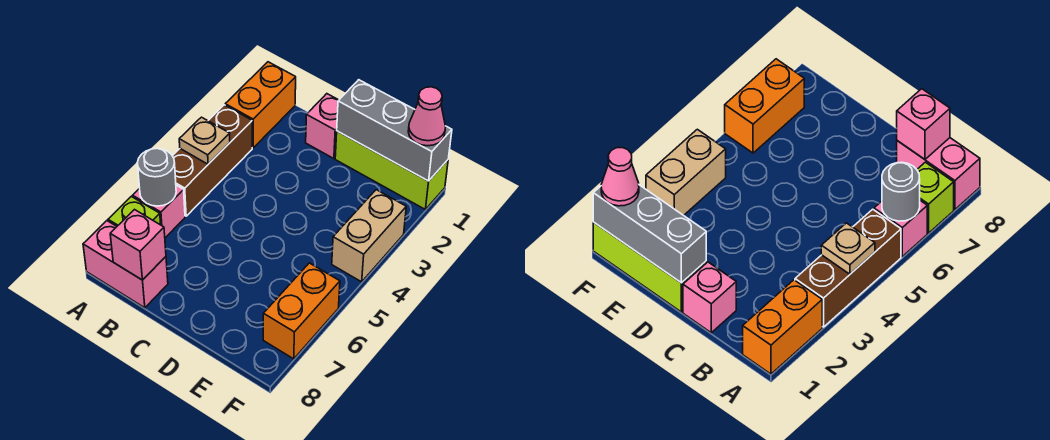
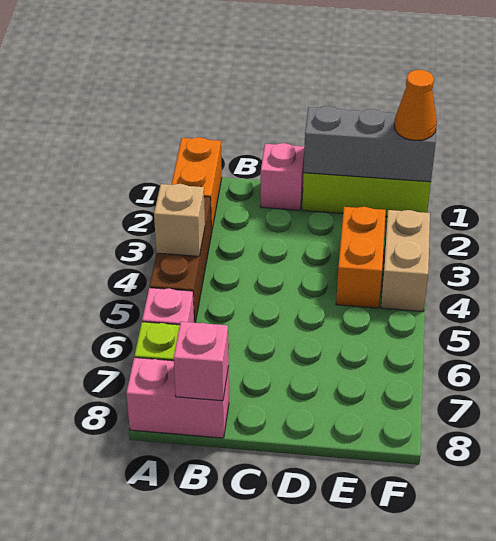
tan plate A4 level 2 -> tan brick A4 level 2
grey round brick A6 level 2 -> none
pink cone F1 level 3 -> orange cone F1 level 3
orange brick F6:F7 level 1 -> orange brick E3:E4 level 1

